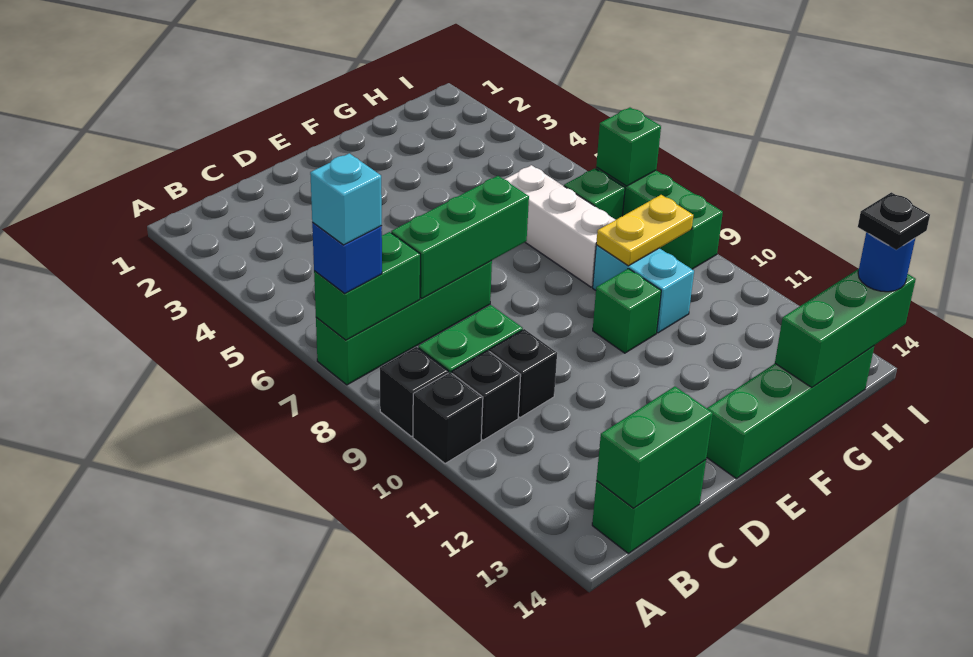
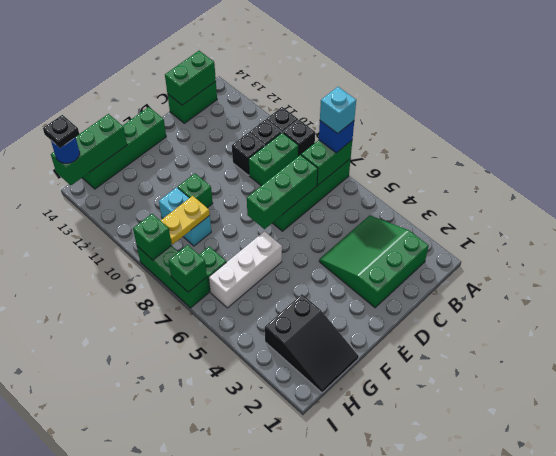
none -> green slope B2:D4 level 1 top 2
none -> black slope G1:H3 level 1 top 3
white brick G6:G8 level 1 -> white brick F6:H6 level 1
none -> green brick I9 level 2

